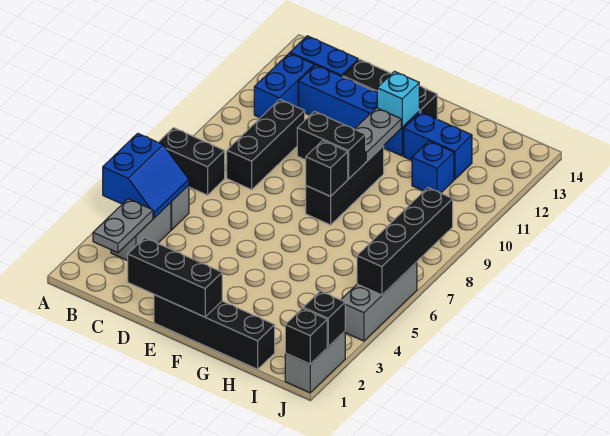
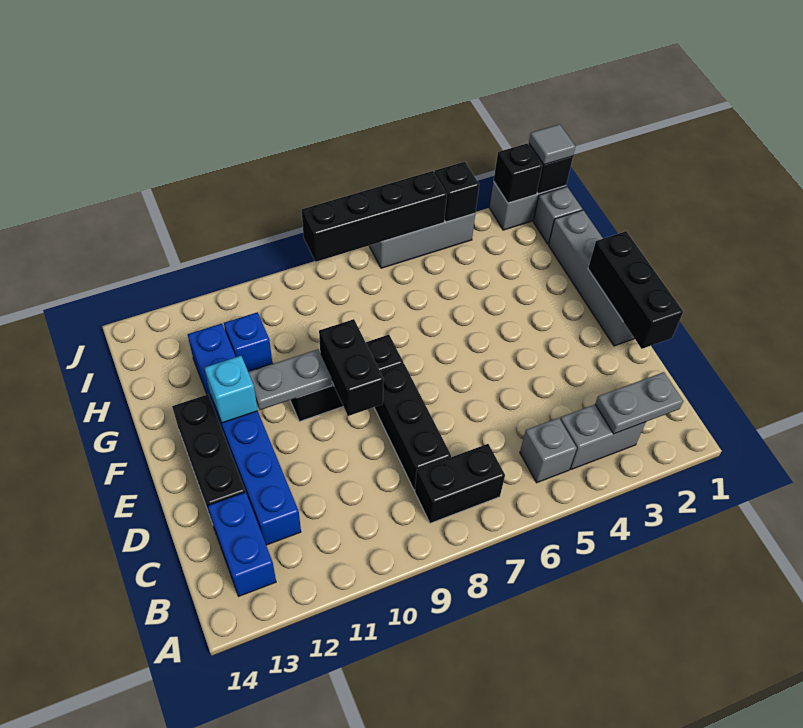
blue slope A4:B5 level 2 top A -> none
black brick A7:B7 level 1 -> black brick B7:B8 level 1
blue brick B11:B12 level 1 -> none
black brick C8:C10 level 1 -> black brick C8:E8 level 1
black brick E1:H1 level 1 -> grey brick E1:H1 level 1
black brick F8 level 2 -> black brick J4 level 2
none -> grey brick I1 level 1
none -> grey tile J1 level 3

